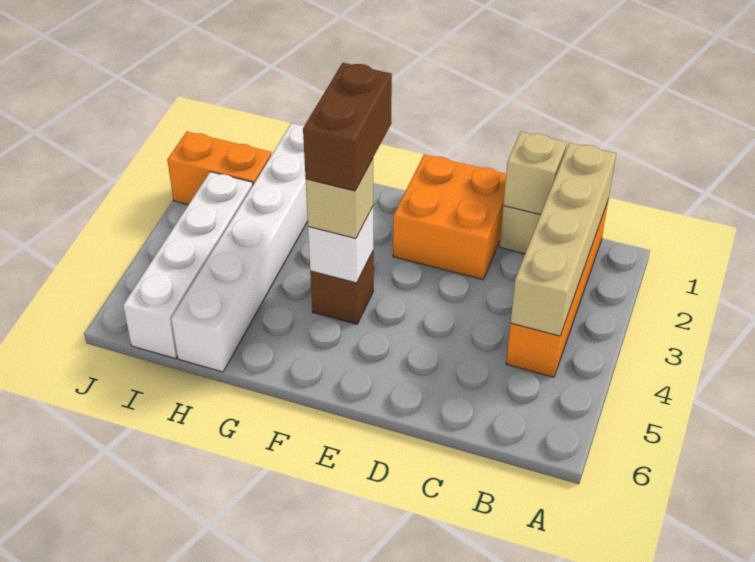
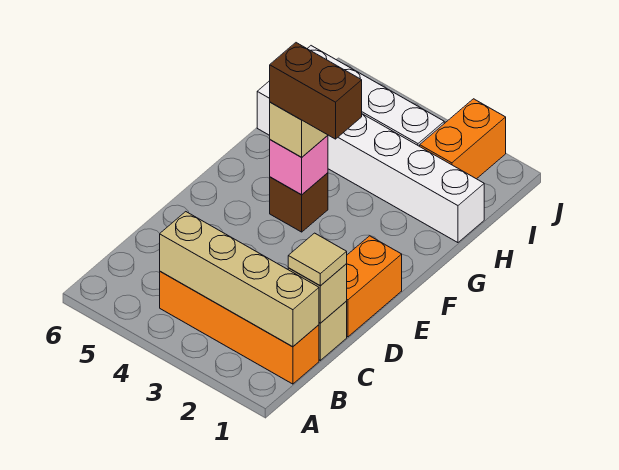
none -> tan tile C1 level 3
orange brick D1:E2 level 1 -> orange brick D1:E1 level 1
white brick F4 level 2 -> pink brick F4 level 2

